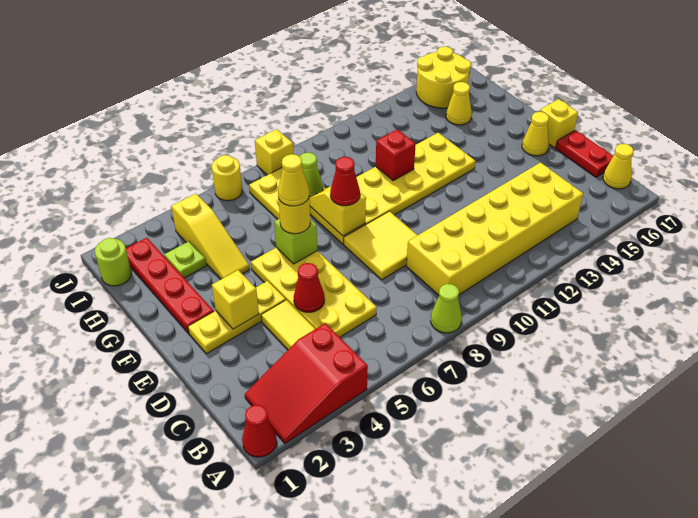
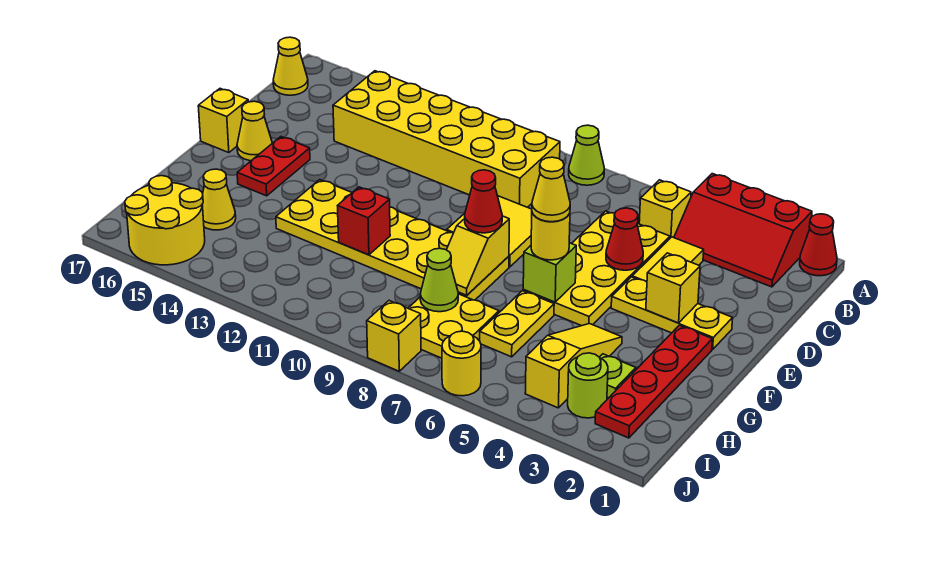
red slope A2:B4 level 1 top 4 -> red slope A2:B4 level 1 top A
none -> yellow brick B5 level 1
red plate C17:D17 level 1 -> red plate E15:F15 level 1
none -> yellow plate G6:H6 level 1
lime round brick I1 level 1 -> lime round brick I3 level 1

